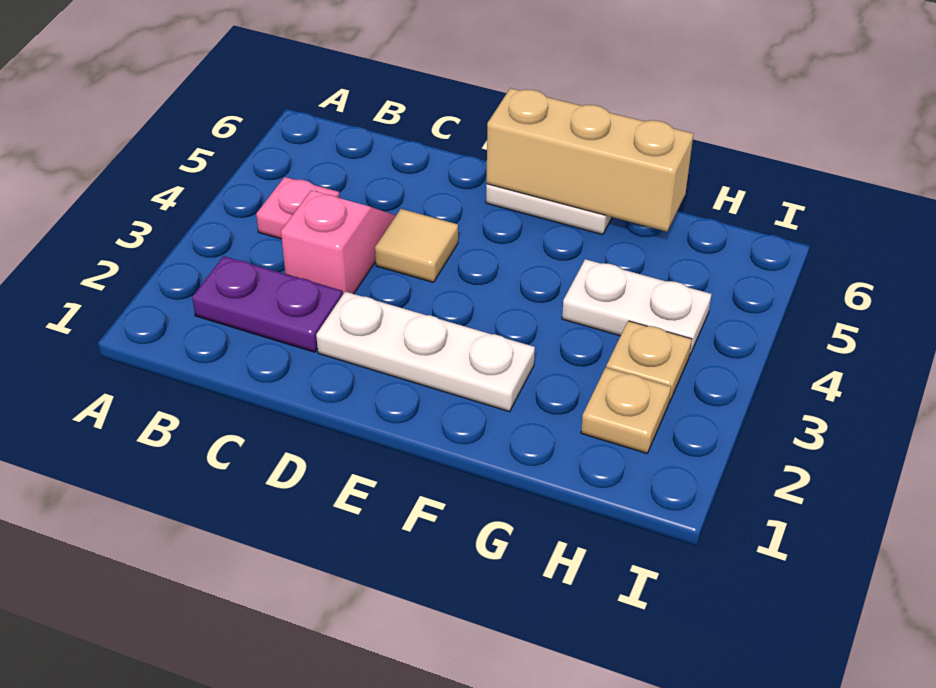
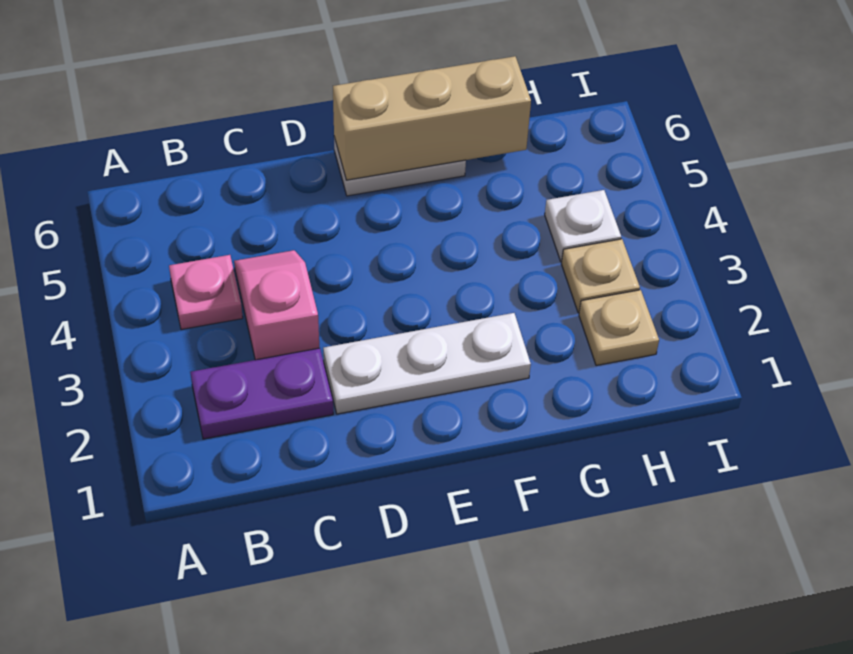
tan tile D4 level 1 -> none
white plate G4:H4 level 1 -> white plate H4 level 1

